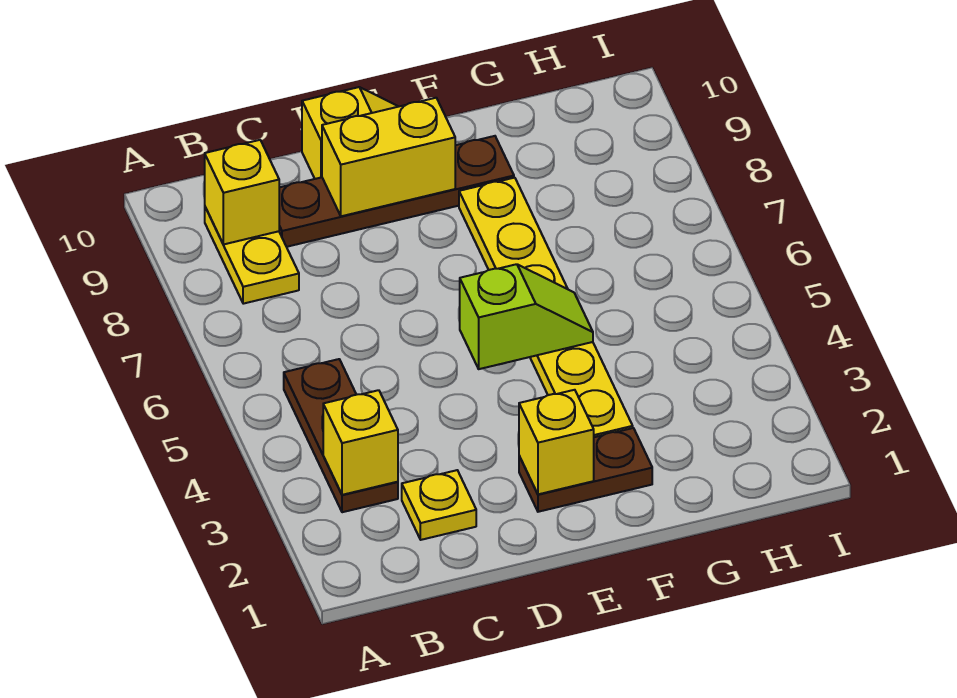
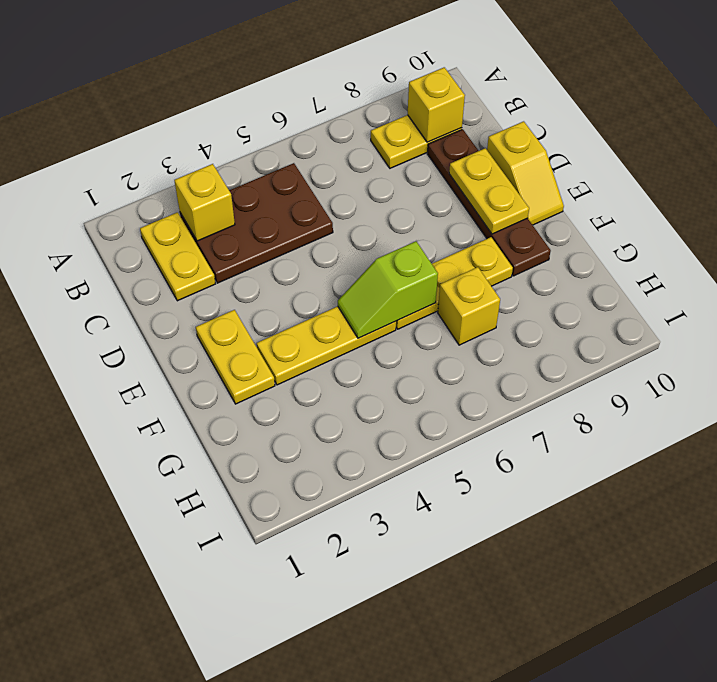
brown plate B3:B5 level 1 -> brown plate B3:C5 level 1
yellow plate C2 level 1 -> yellow plate B2:C2 level 1
yellow brick D9:E9 level 2 -> yellow plate D9:E9 level 2
brown plate E2:F2 level 1 -> yellow plate E2:F2 level 1
yellow brick E2 level 2 -> yellow brick G7 level 1
lime slope E5:F5 level 2 top E -> lime slope F5:F6 level 2 top 6

